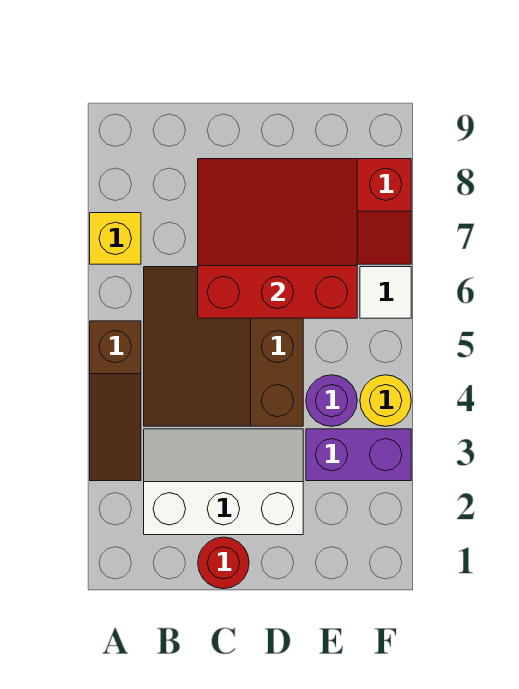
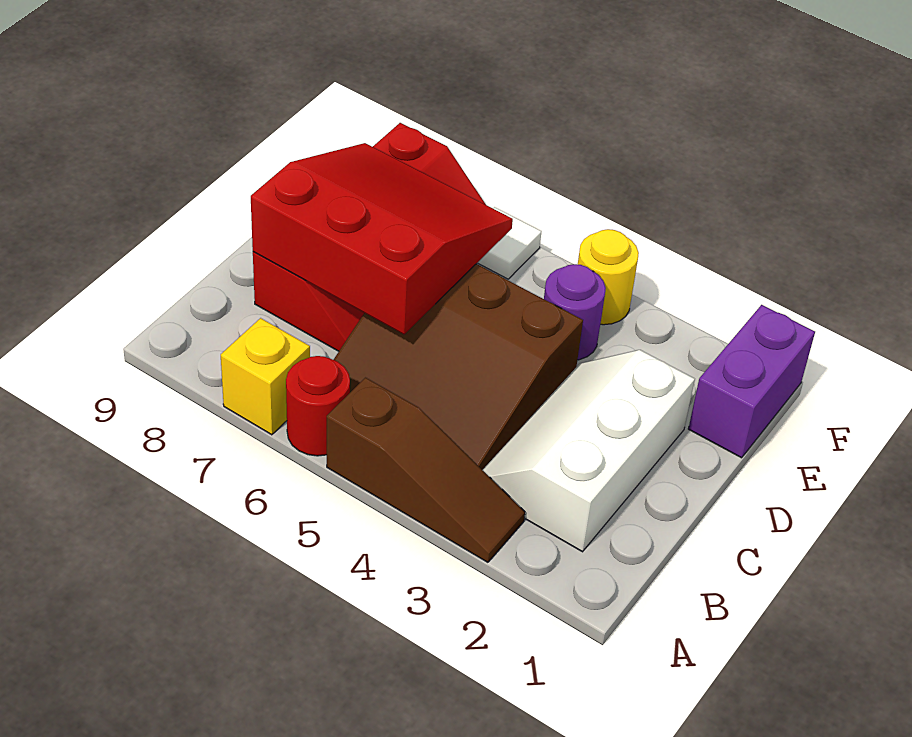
red round brick C1 level 1 -> red round brick A6 level 1
red slope C6:E8 level 2 top 6 -> red slope C6:E8 level 2 top C
purple brick E3:F3 level 1 -> purple brick E1:F1 level 1

